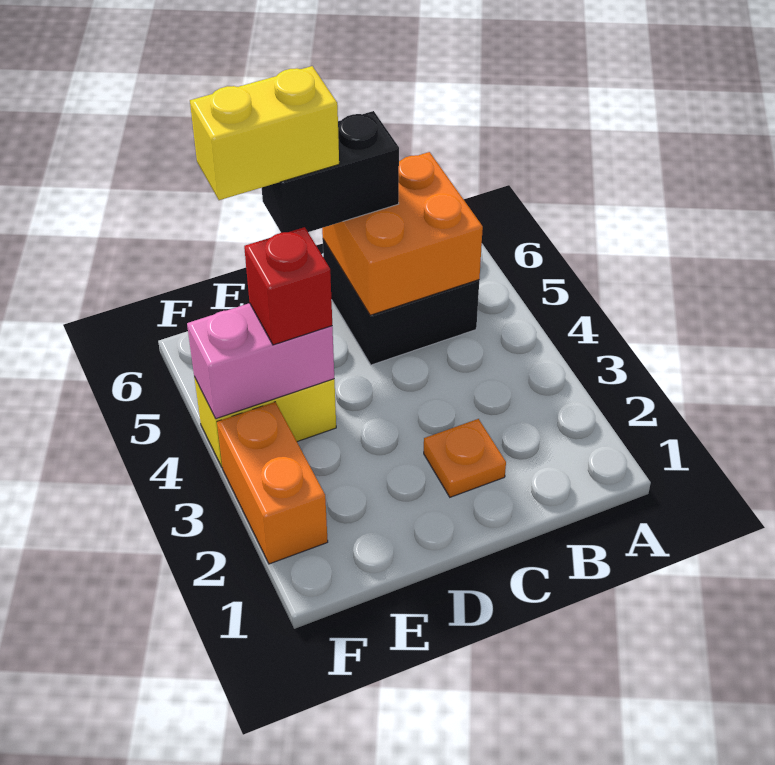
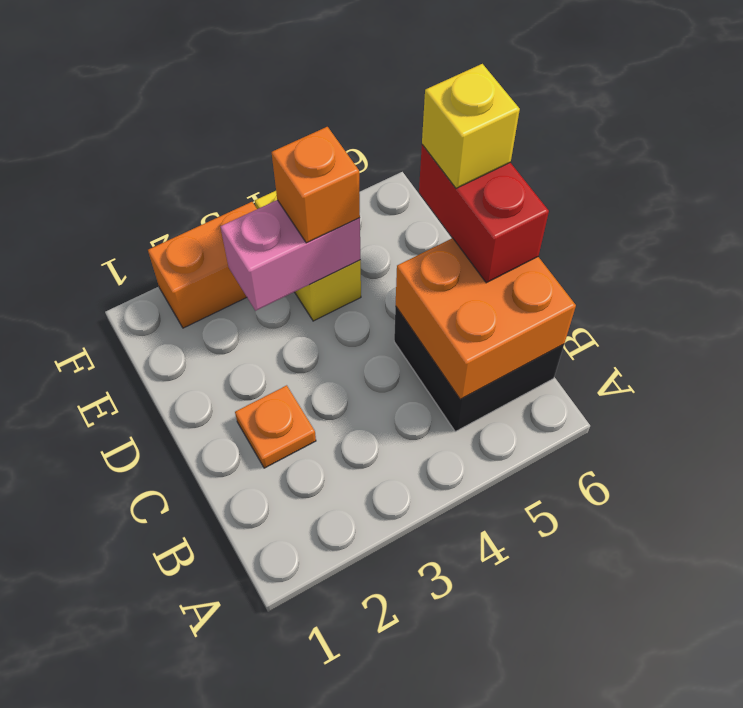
black brick C6:D6 level 3 -> red brick C6:D6 level 3
yellow brick D6:E6 level 4 -> yellow brick D6 level 4
pink brick E4:F4 level 2 -> pink brick E3:E4 level 2
red brick E4 level 3 -> orange brick E4 level 3

